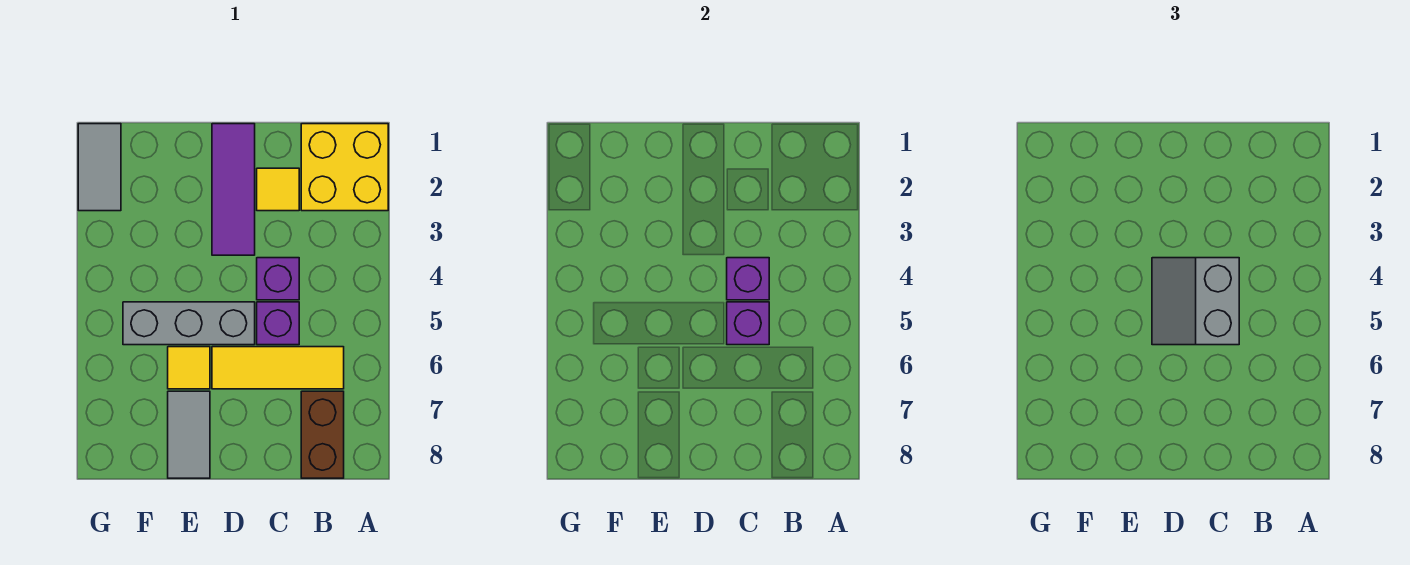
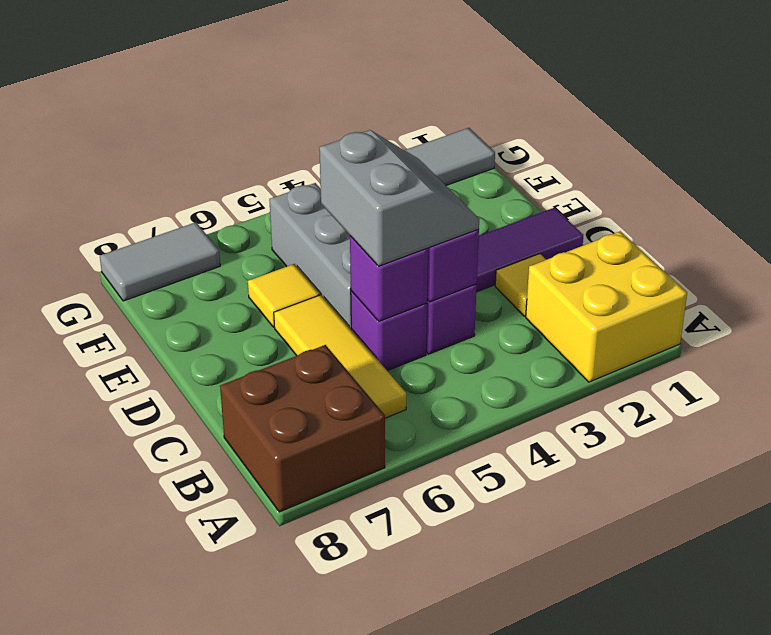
brown brick B7:B8 level 1 -> brown brick A7:B8 level 1
grey slope C4:D5 level 3 top C -> grey slope C4:D5 level 3 top 5
grey tile E7:E8 level 1 -> grey tile G7:G8 level 1

